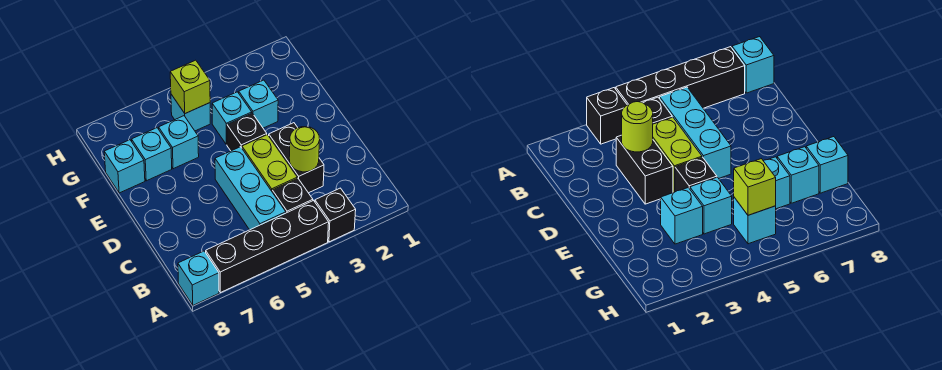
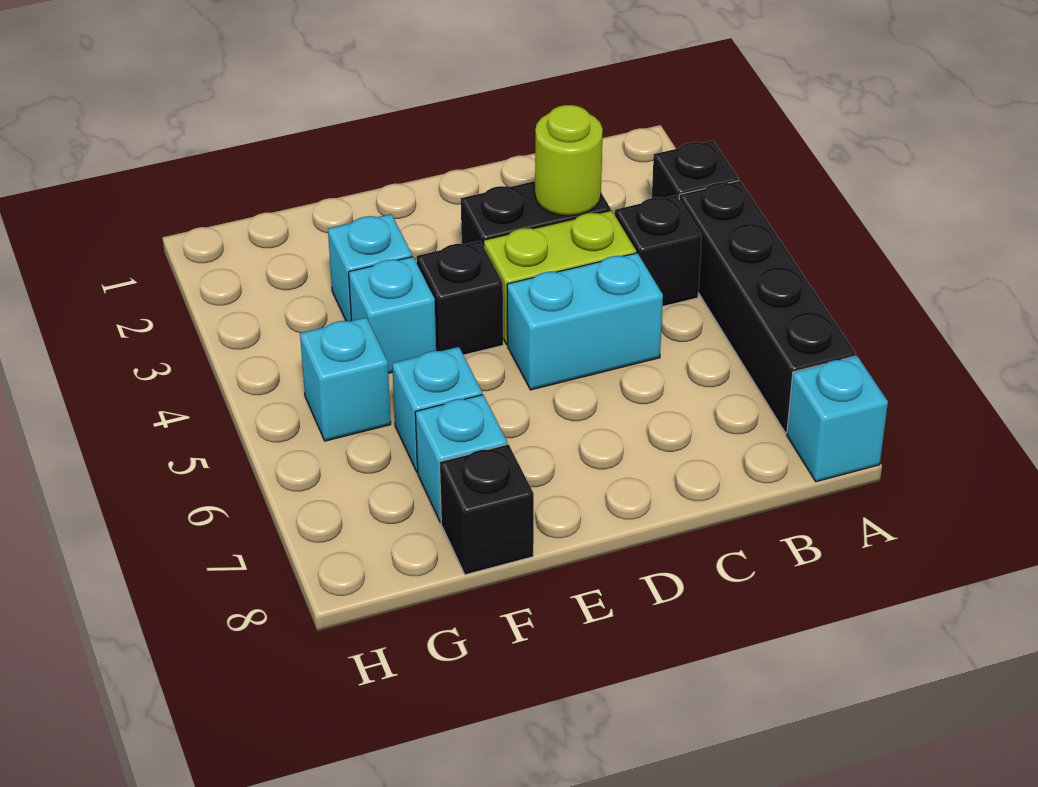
cyan brick B5:D5 level 1 -> cyan brick C5:D5 level 1
cyan brick F8 level 1 -> black brick F8 level 1
lime brick G5 level 2 -> none

